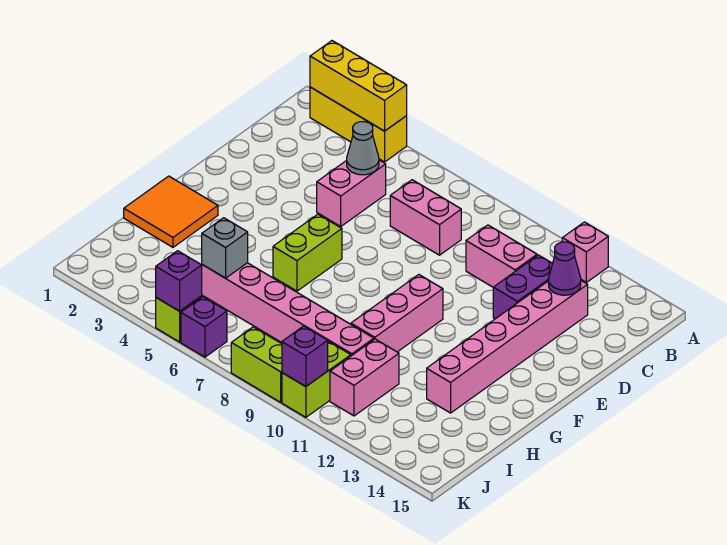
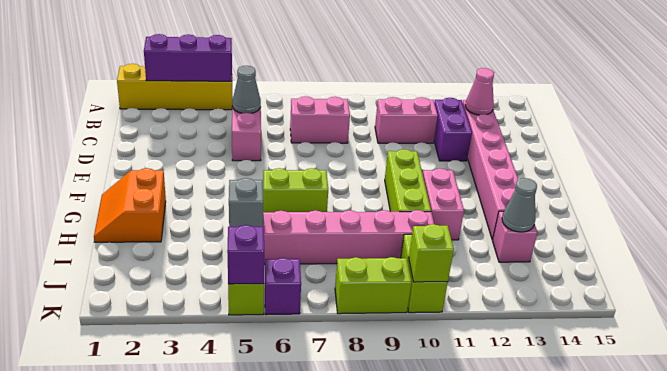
yellow brick A2:A4 level 1 -> yellow brick A1:A4 level 1
yellow brick A2:A4 level 2 -> purple brick A2:A4 level 2
pink brick A12 level 1 -> pink brick I13 level 1
purple cone C13 level 2 -> pink cone C13 level 2
lime brick F6:G6 level 1 -> lime brick G6:G7 level 1
pink brick F10:H10 level 1 -> lime brick F10:H10 level 1
orange tile G1:H2 level 1 -> orange slope G1:H2 level 1 top 2
pink brick I11:J11 level 1 -> pink brick G11:H11 level 1
none -> grey cone I13 level 2
purple brick K10 level 2 -> lime brick K10 level 2

